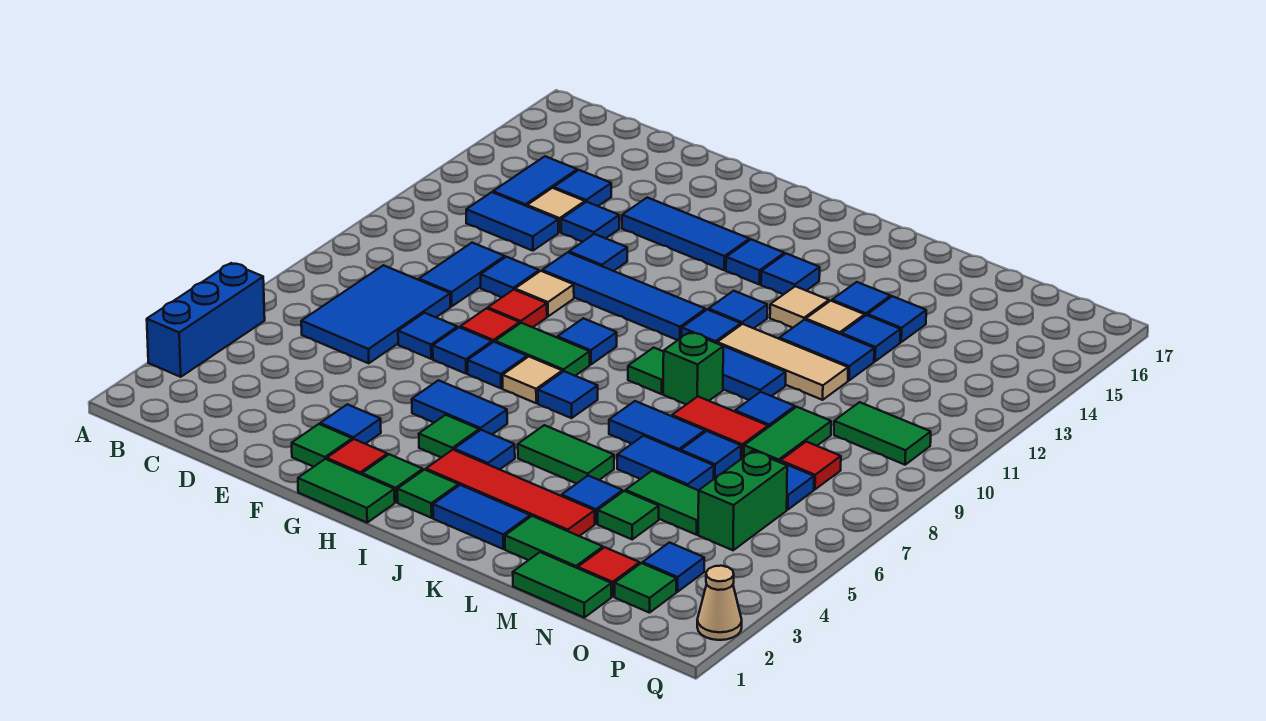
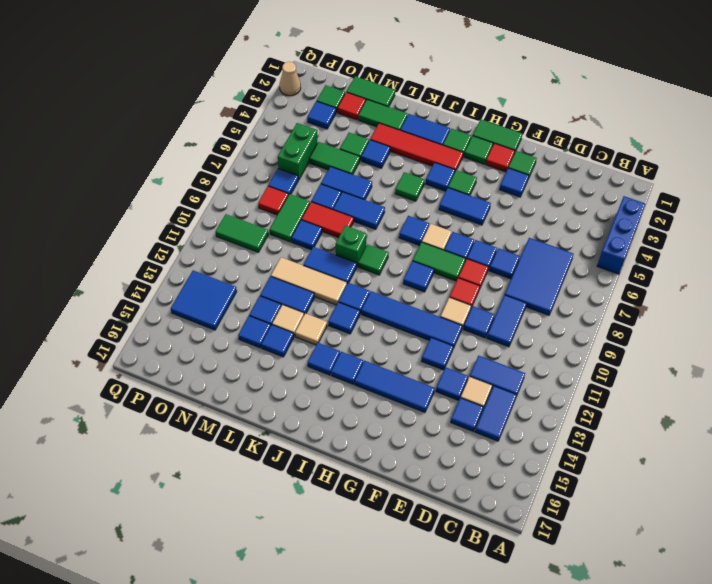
green tile J5:K5 level 1 -> green tile J5 level 1
none -> blue tile O13:P14 level 1

